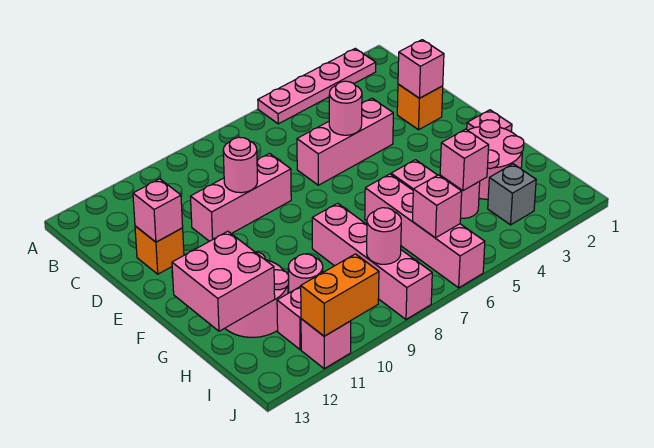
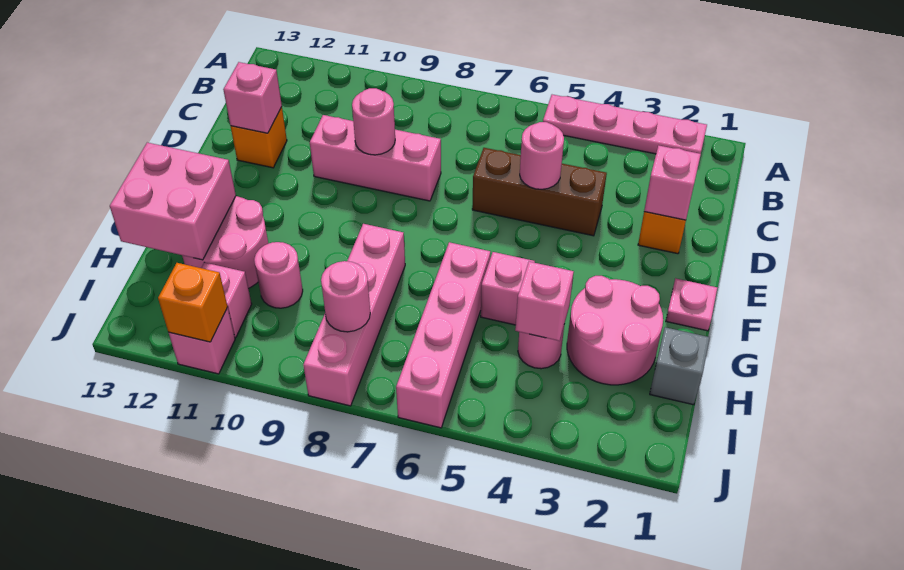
pink brick D4:D6 level 1 -> brown brick D4:D6 level 1
grey brick I3 level 1 -> grey brick H1 level 1
pink brick I6 level 2 -> none
orange brick J10:J11 level 2 -> orange brick J11 level 2

